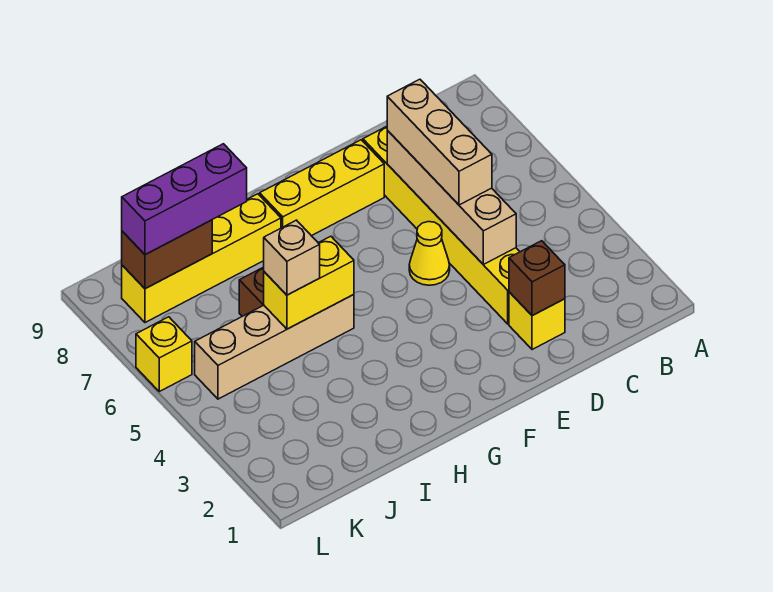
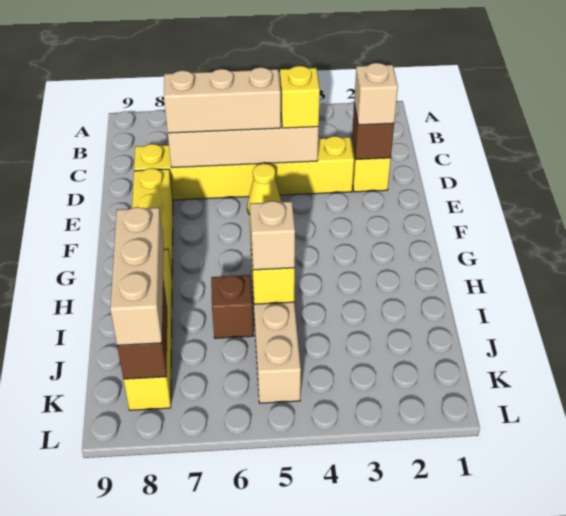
none -> tan brick D2 level 3
purple brick I8:K8 level 3 -> tan brick I8:K8 level 3
yellow brick L6 level 1 -> yellow brick D4 level 3

